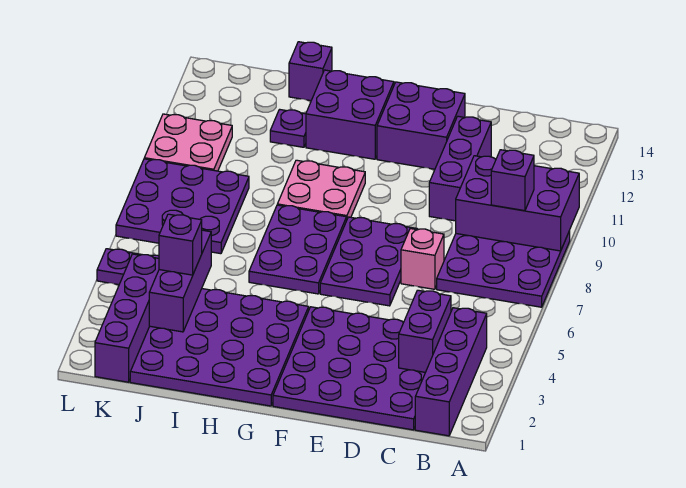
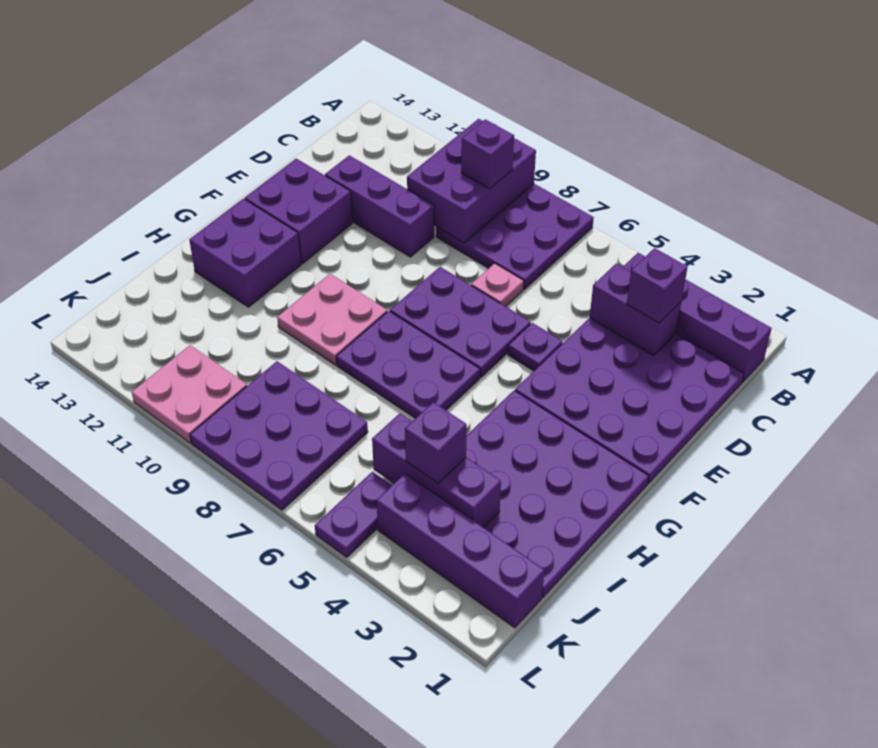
pink brick D7 level 1 -> pink plate D7 level 1
purple plate I12 level 1 -> purple plate E5 level 1
purple brick I14 level 1 -> purple brick C3 level 3

